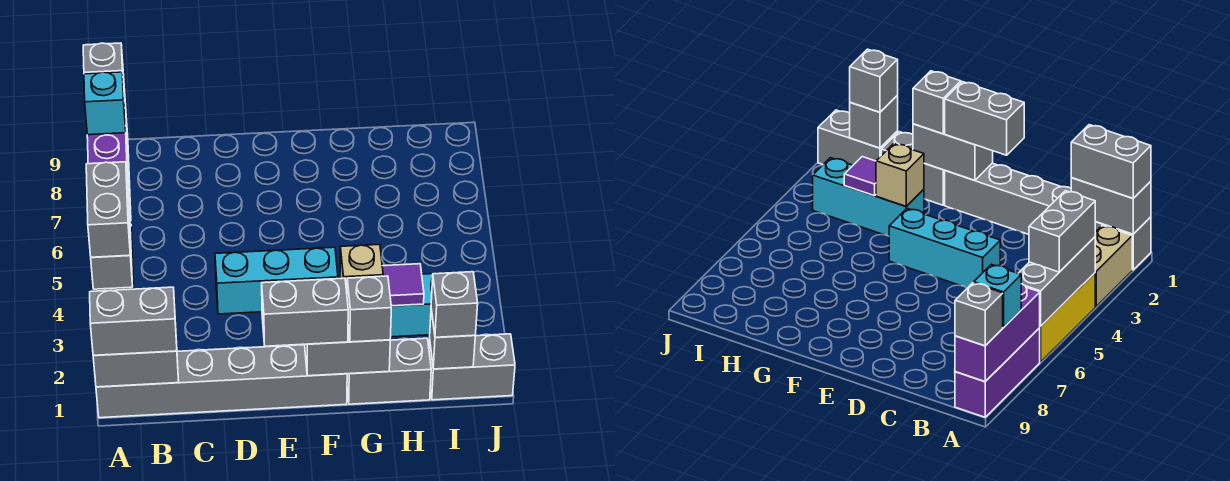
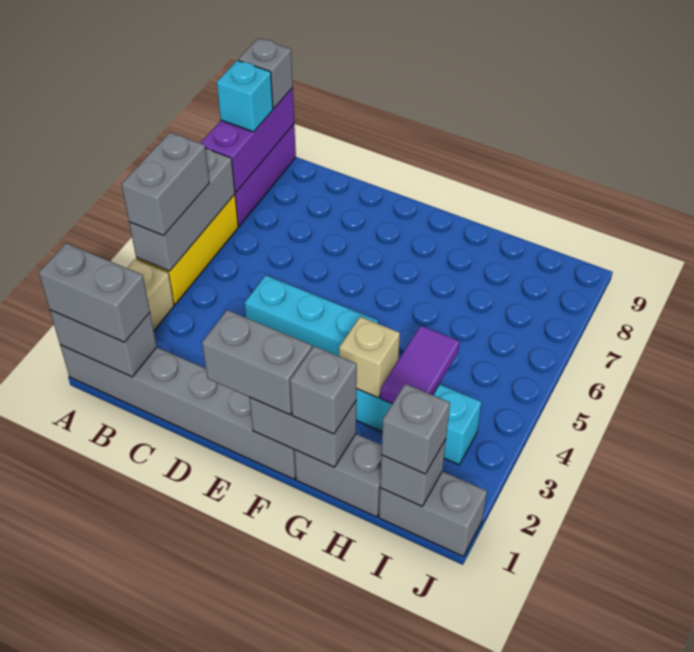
purple tile H3 level 2 -> purple tile H3:H4 level 2

